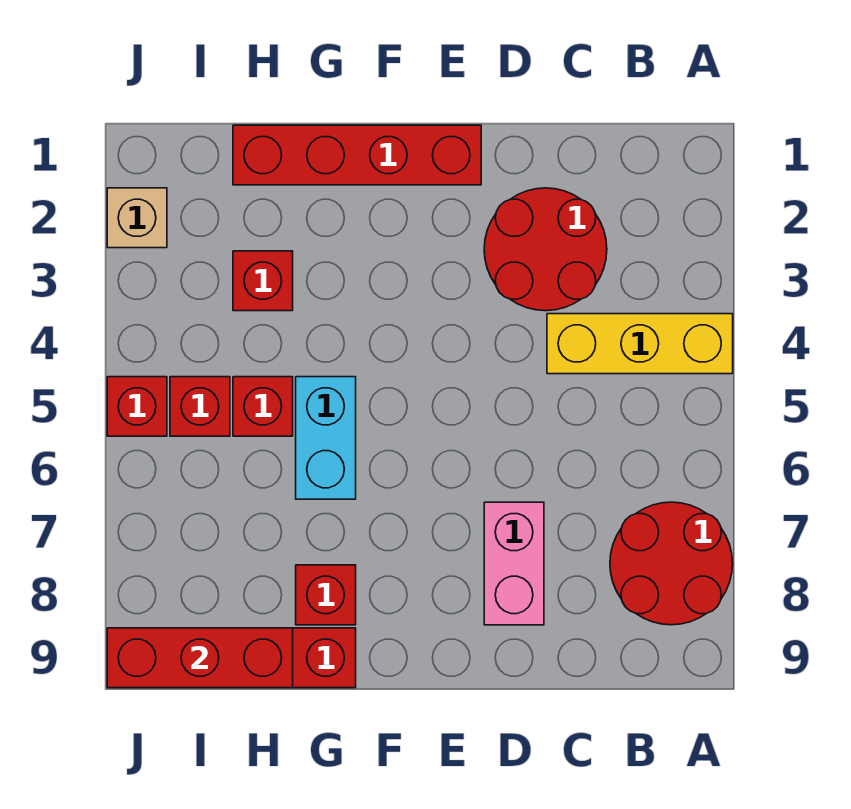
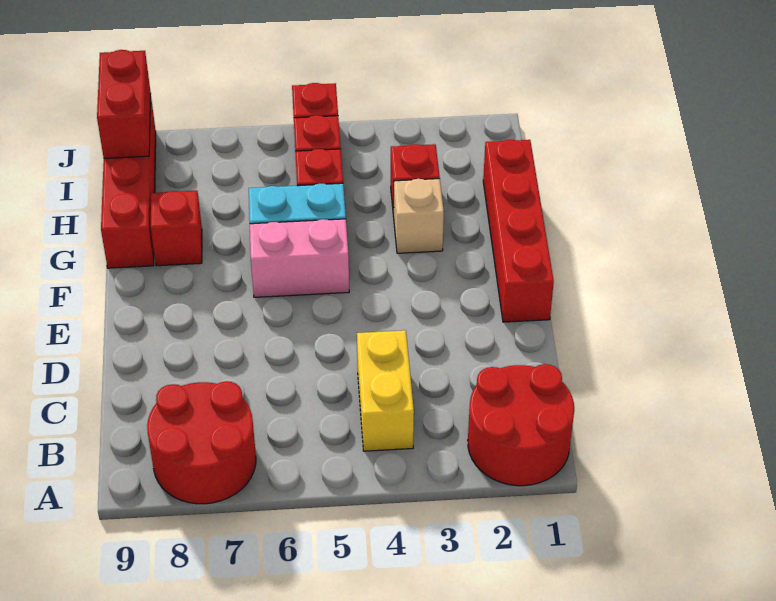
yellow brick A4:C4 level 1 -> yellow brick B4:C4 level 1
red round brick C2:D3 level 1 -> red round brick A1:B2 level 1
pink brick D7:D8 level 1 -> pink brick F5:F6 level 1
red brick H9:J9 level 2 -> red brick I9:J9 level 2
tan brick J2 level 1 -> tan brick G3 level 1

